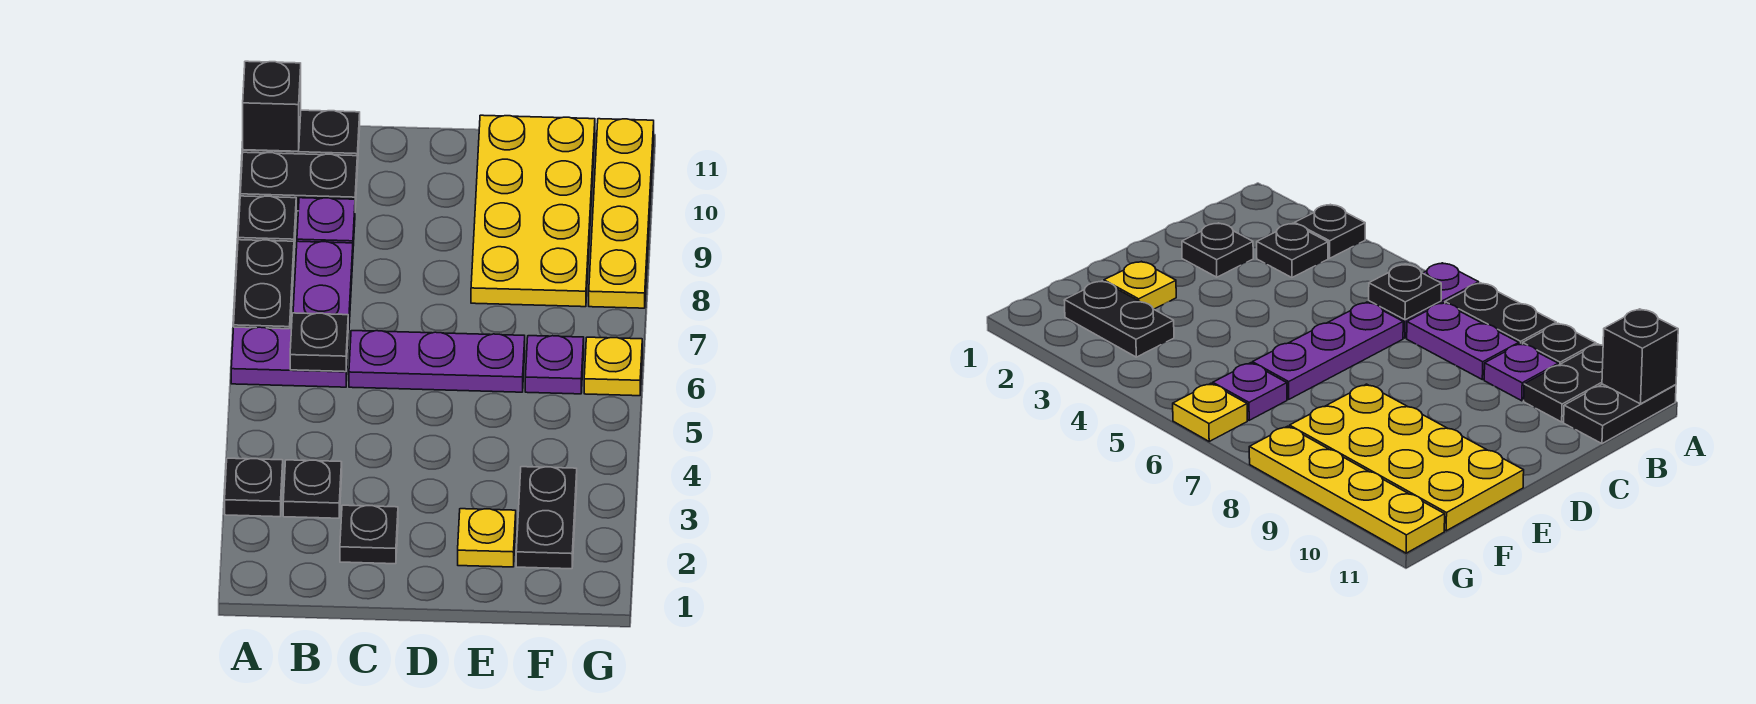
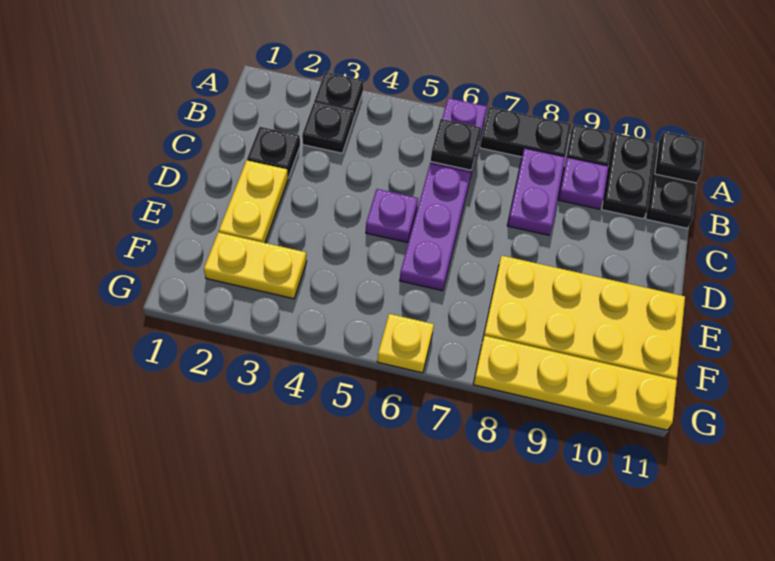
black brick A11 level 2 -> black plate A11 level 2
purple plate B7:B8 level 1 -> purple plate B8:C8 level 1
yellow plate E2 level 1 -> yellow plate D2:E2 level 1
black plate F2:F3 level 1 -> yellow plate F2:F3 level 1
purple plate F6 level 1 -> purple plate D5 level 1

